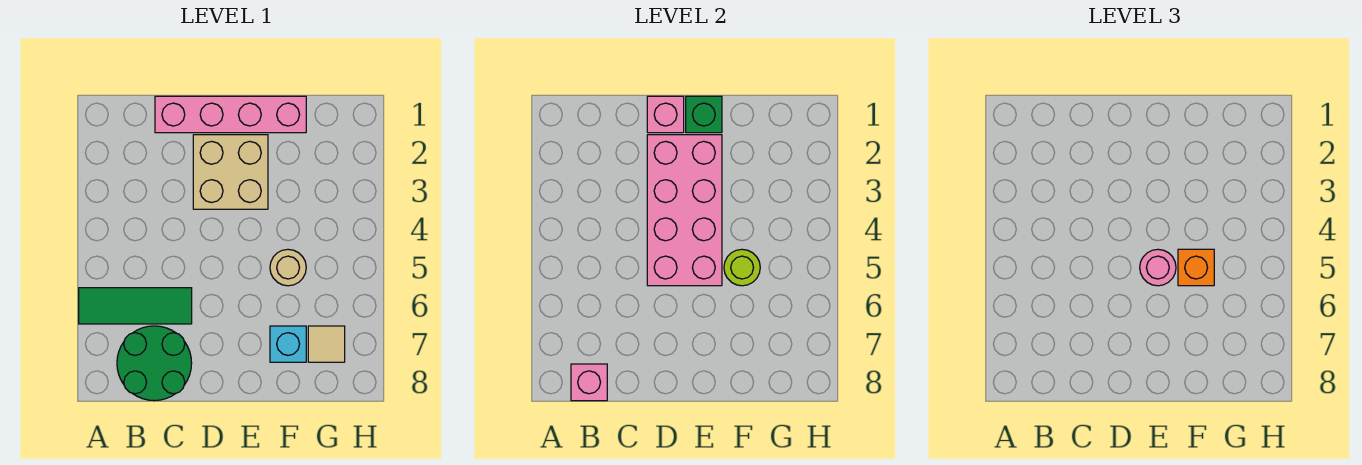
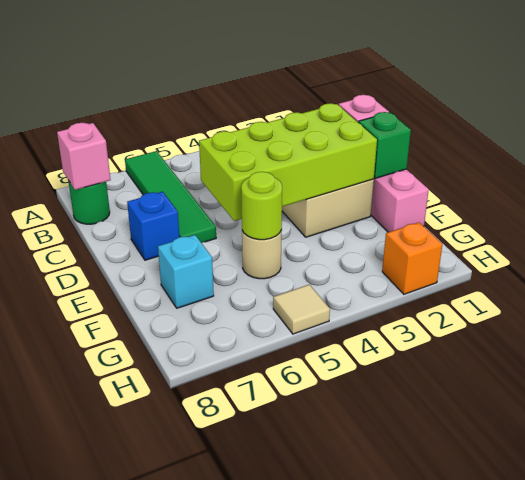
green tile A6:C6 level 1 -> green tile A6:D6 level 1
green round brick B7:C8 level 1 -> green round brick B8 level 1
pink brick D2:E5 level 2 -> lime brick D2:E5 level 2
none -> blue brick D7 level 1
pink round brick E5 level 3 -> none
orange brick F5 level 3 -> orange brick H2 level 1
tan tile G7 level 1 -> tan tile H5 level 1

